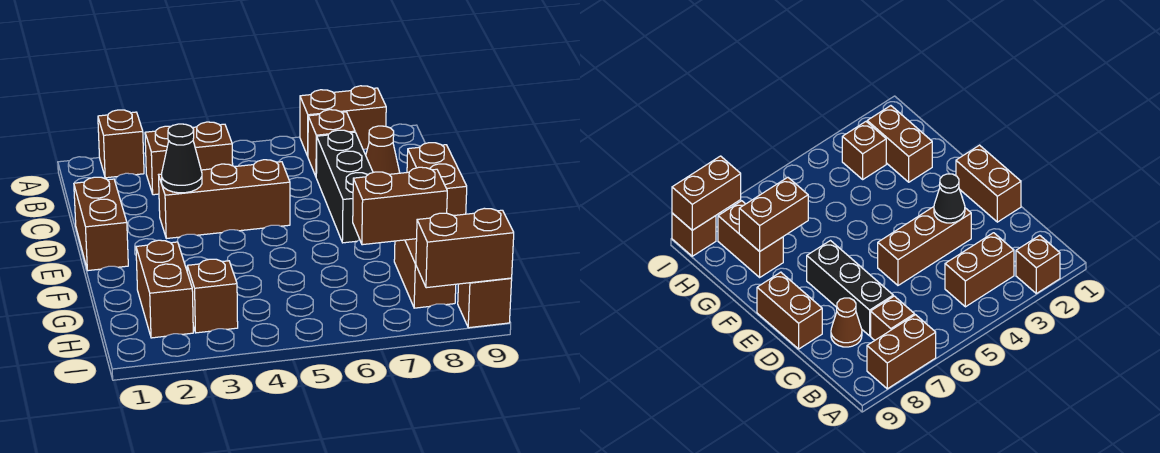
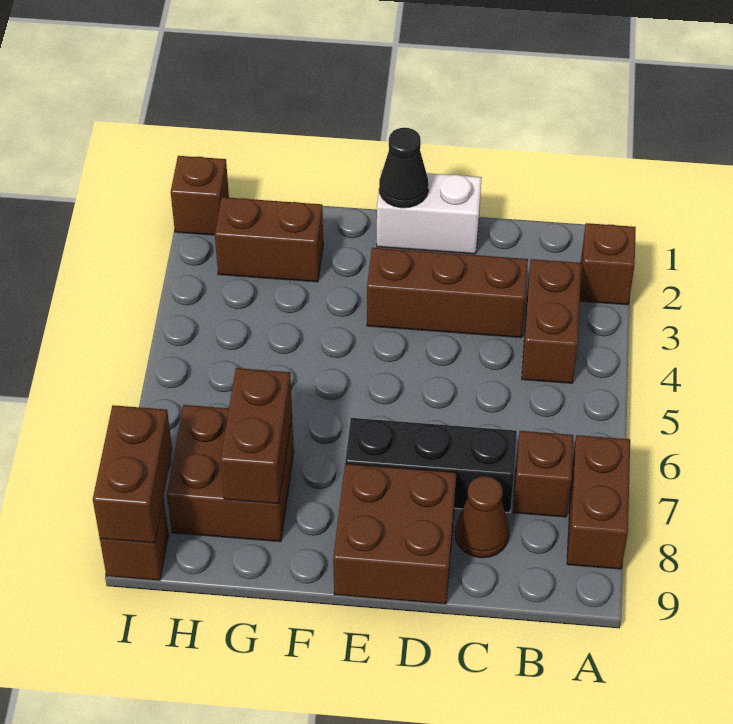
brown brick D1:E1 level 1 -> white brick D1:E1 level 1
brown brick D3:D5 level 1 -> brown brick C3:E3 level 1
black cone D3 level 2 -> black cone E1 level 2
brown brick D9:E9 level 1 -> brown brick D8:E9 level 1
brown brick G8:H8 level 1 -> brown brick G7:H8 level 1
brown brick H3 level 1 -> brown brick I1 level 1

